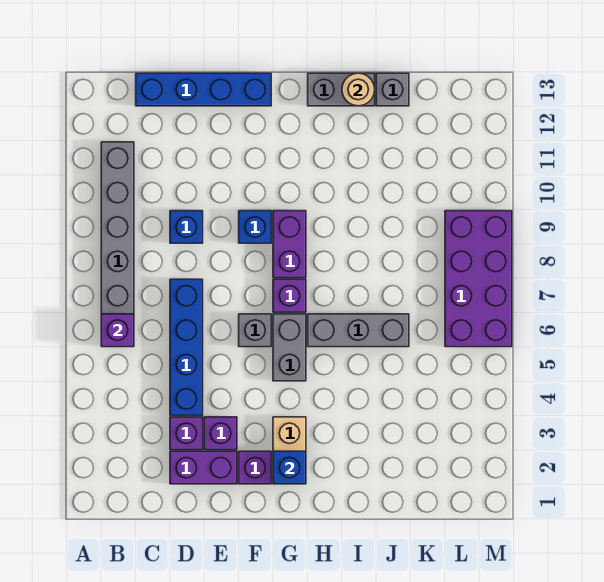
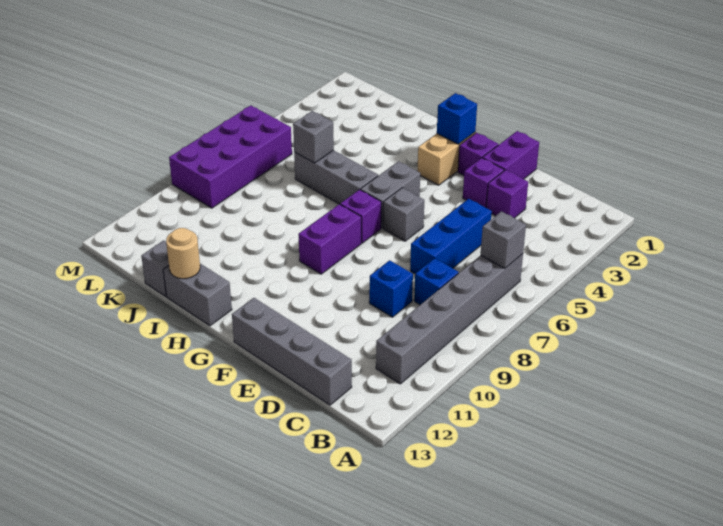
purple brick B6 level 2 -> grey brick B6 level 2
blue brick C13:F13 level 1 -> grey brick C13:F13 level 1
purple brick D2:E2 level 1 -> purple brick E1:E2 level 1
blue brick D4:D7 level 1 -> blue brick D5:D7 level 1
blue brick F9 level 1 -> blue brick C8 level 1
none -> grey brick J6 level 2

